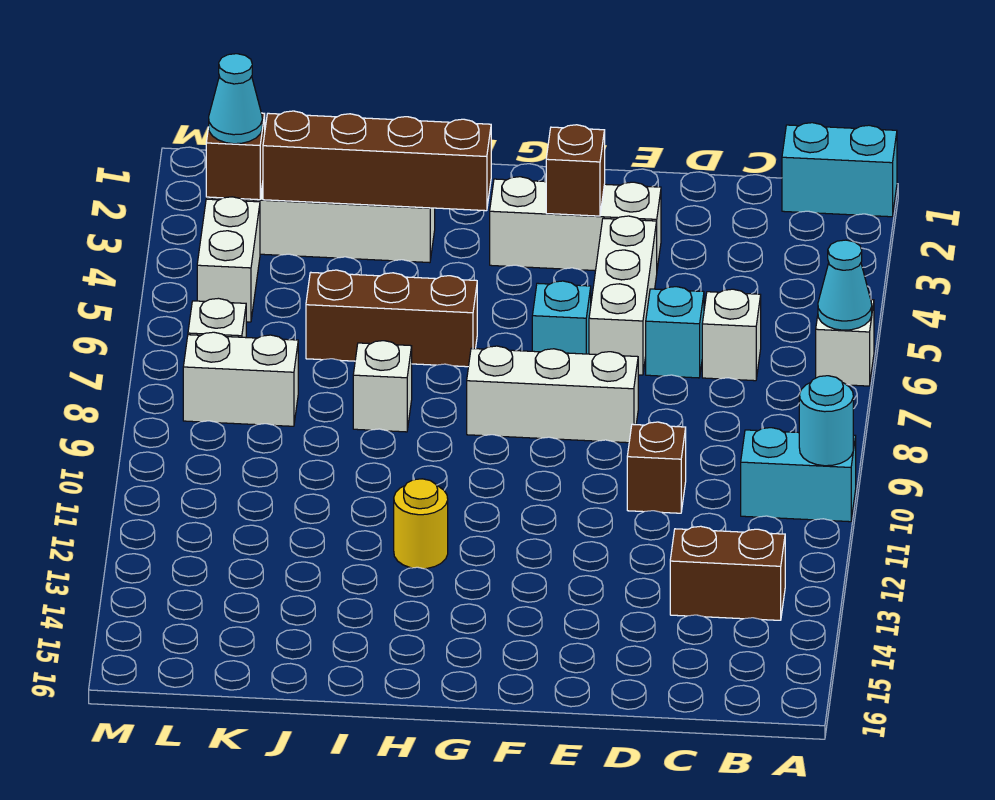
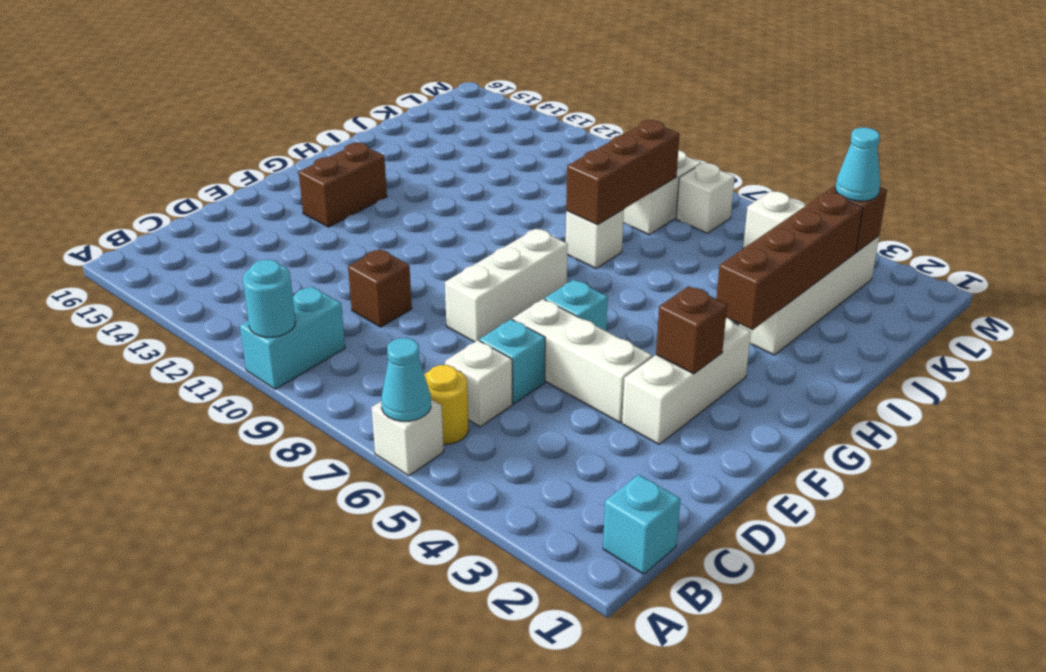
cyan brick A1:B1 level 1 -> cyan brick B1 level 1
brown brick B13:C13 level 1 -> brown brick F14:G14 level 1
brown brick H6:J6 level 1 -> brown brick I8:K8 level 2
yellow round brick H12 level 1 -> yellow round brick B6 level 1

